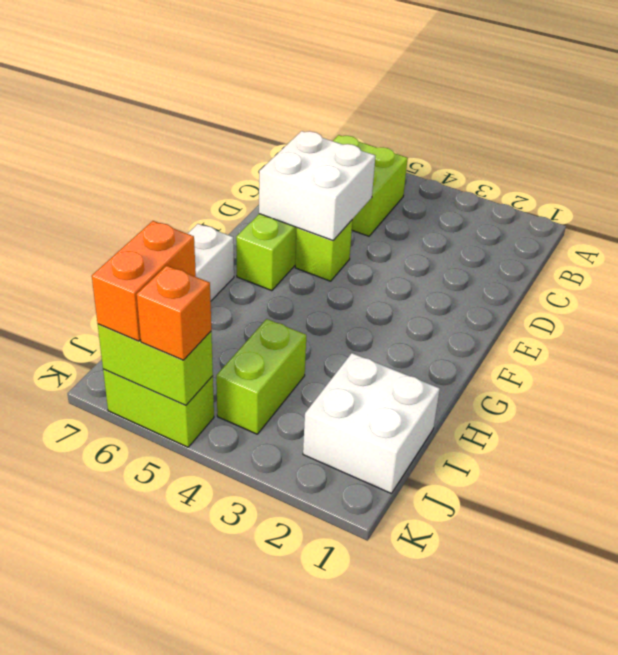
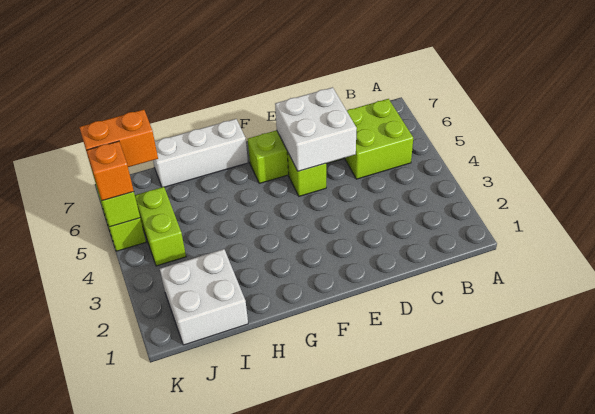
lime brick I4:J4 level 1 -> lime brick J4:J5 level 1

